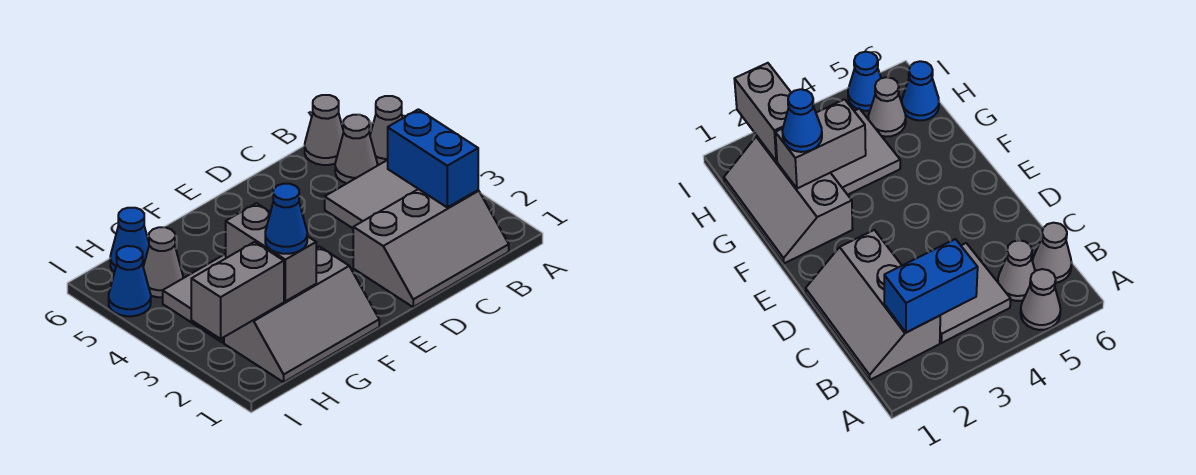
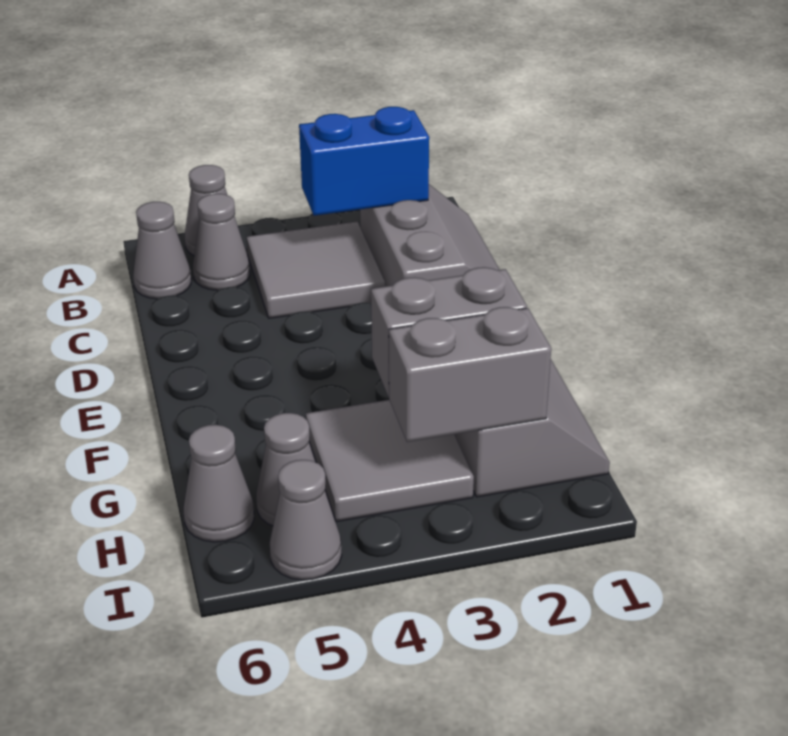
blue cone G2 level 3 -> none
grey brick H2:I2 level 2 -> grey brick H2:H3 level 2
blue cone H6 level 1 -> grey cone H6 level 1
blue cone I5 level 1 -> grey cone I5 level 1

